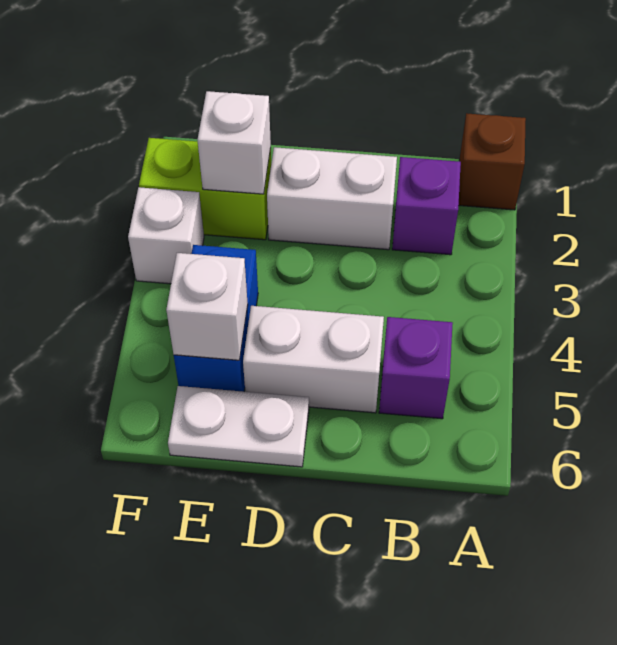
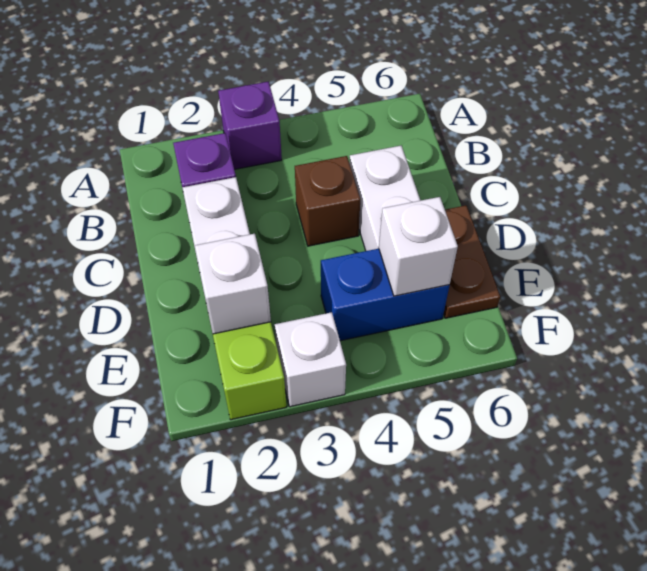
brown brick A1 level 1 -> brown brick C4 level 1
purple brick B5 level 1 -> purple brick A3 level 1
white plate D6:E6 level 1 -> brown plate D6:E6 level 1

